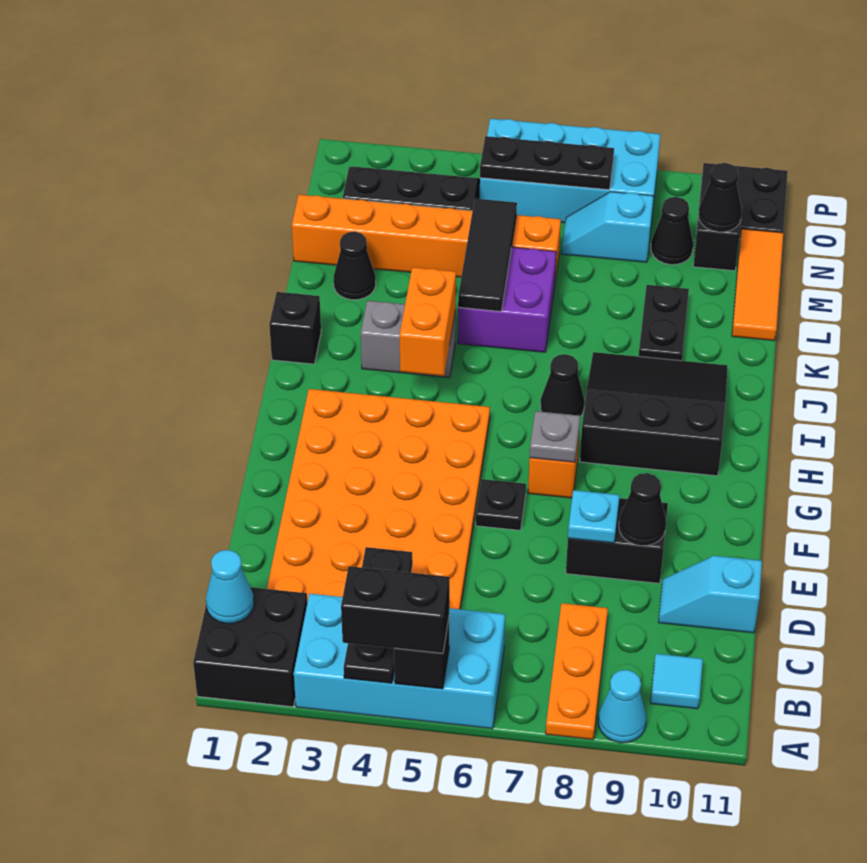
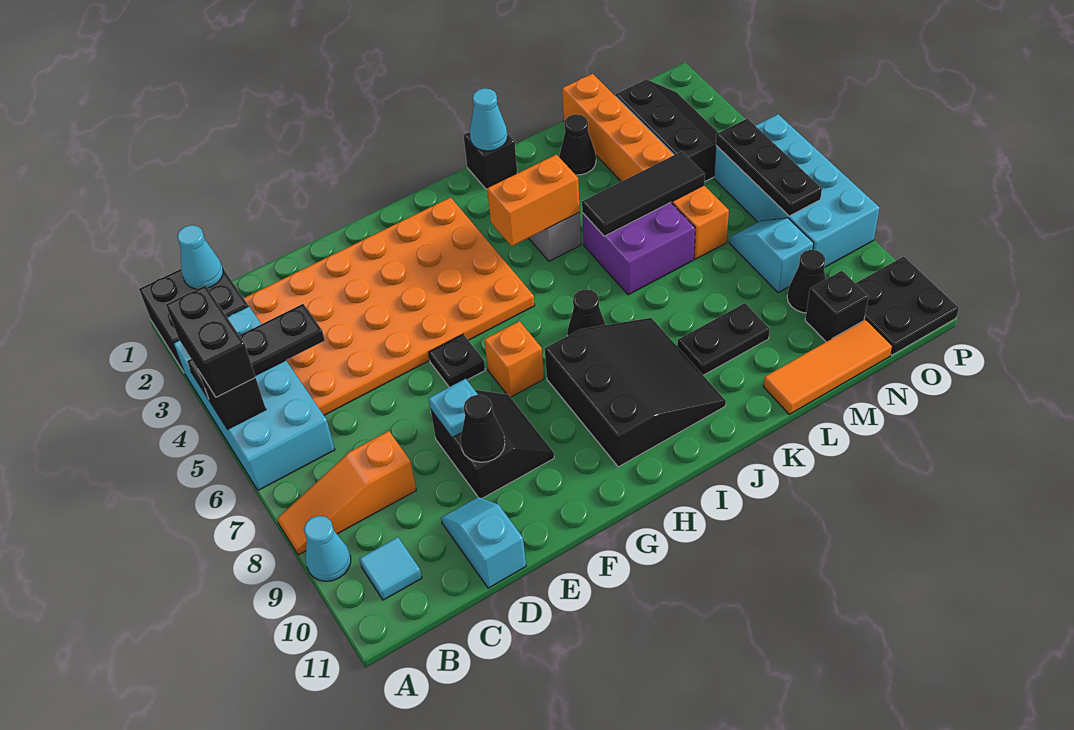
orange plate A8:C8 level 1 -> orange slope A8:C8 level 1 top C
grey plate G7 level 2 -> none
none -> cyan cone J1 level 2
black cone N10 level 2 -> none

